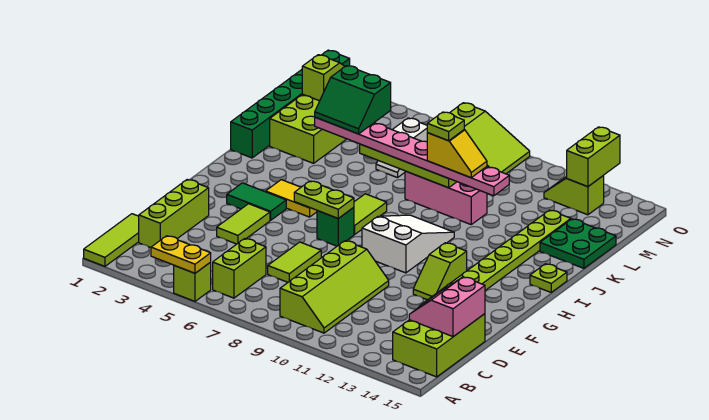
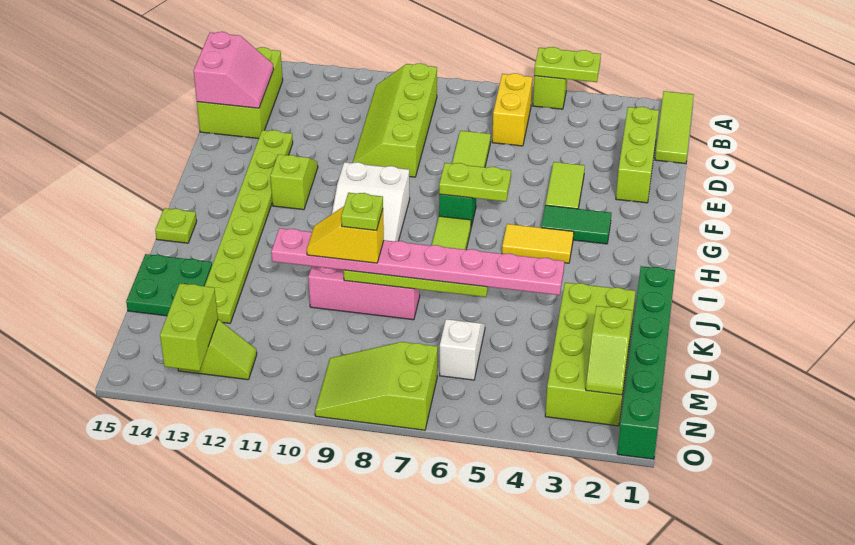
yellow plate A4:A5 level 2 -> lime plate A4:A5 level 2
lime brick B6:C6 level 1 -> yellow brick B6:C6 level 1
green slope K4:L5 level 4 top L -> none

